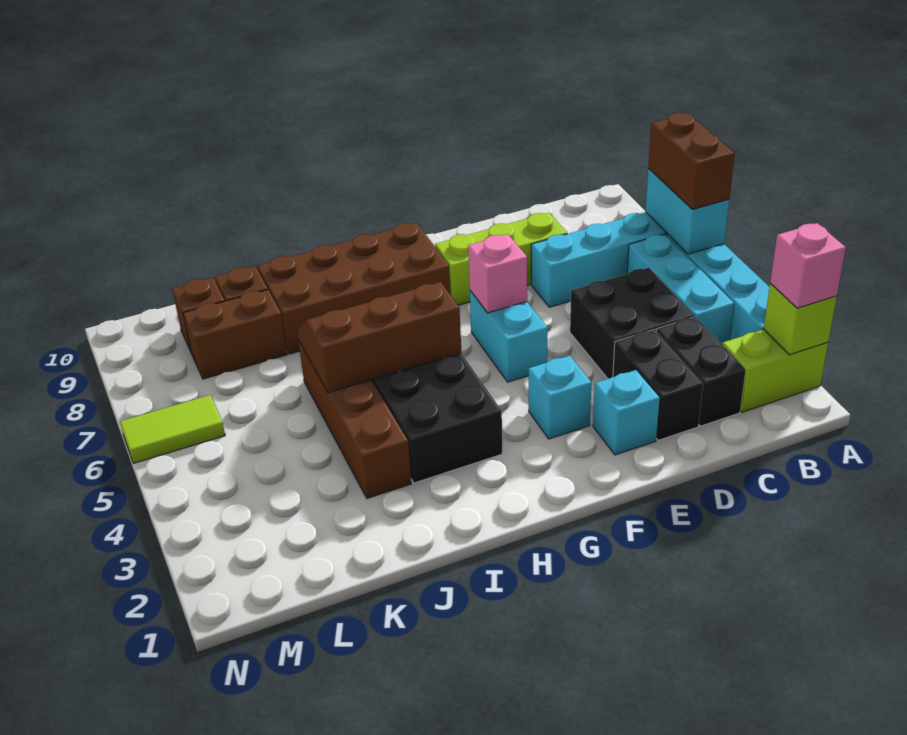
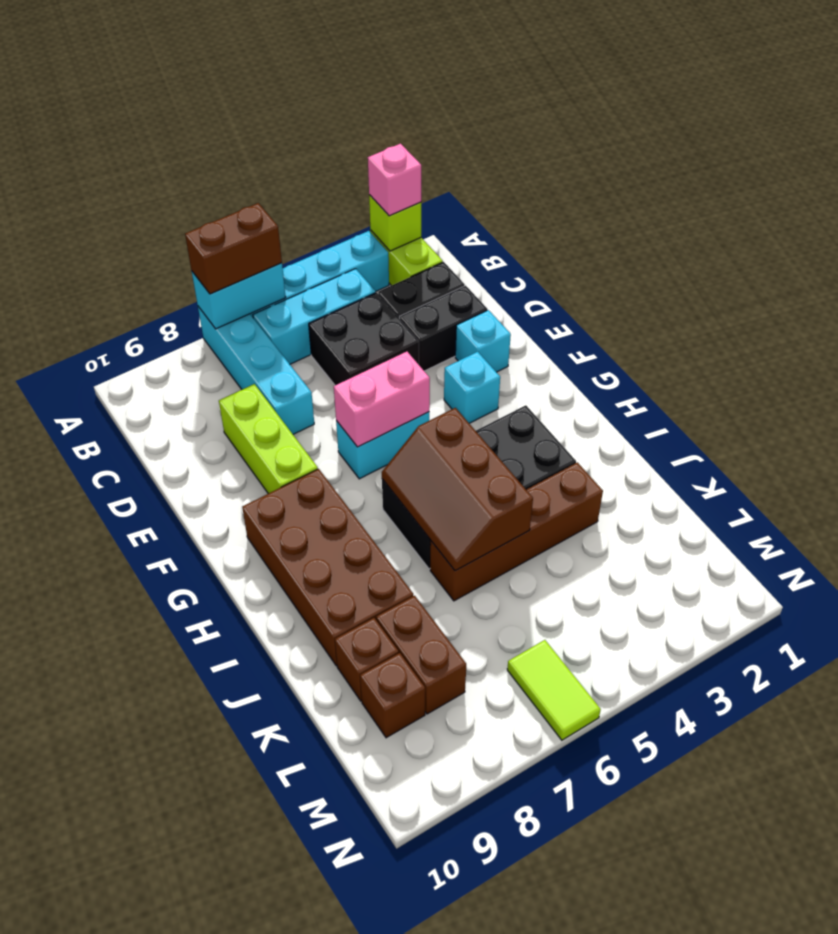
pink brick F6 level 2 -> pink brick F5:F6 level 2

